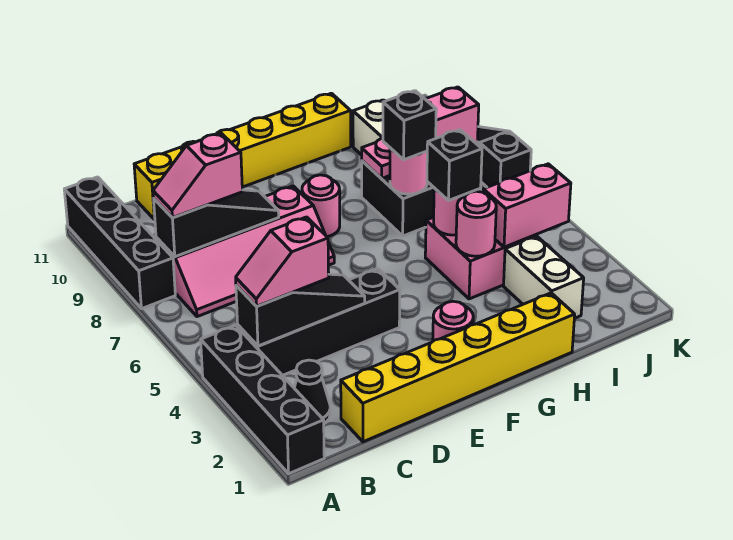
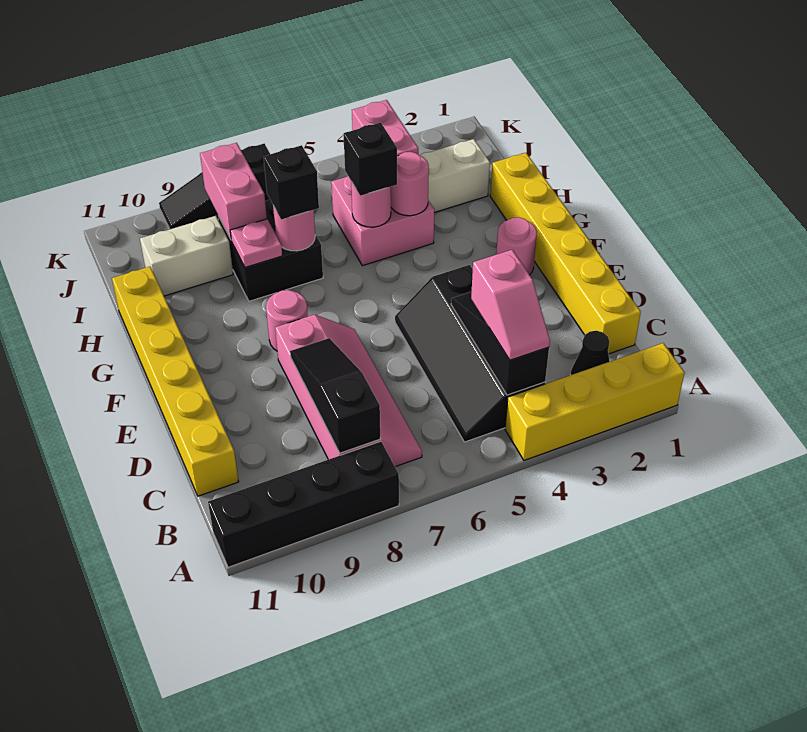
black brick A1:A4 level 1 -> yellow brick A1:A4 level 1
pink slope B8:C8 level 3 top C -> none

